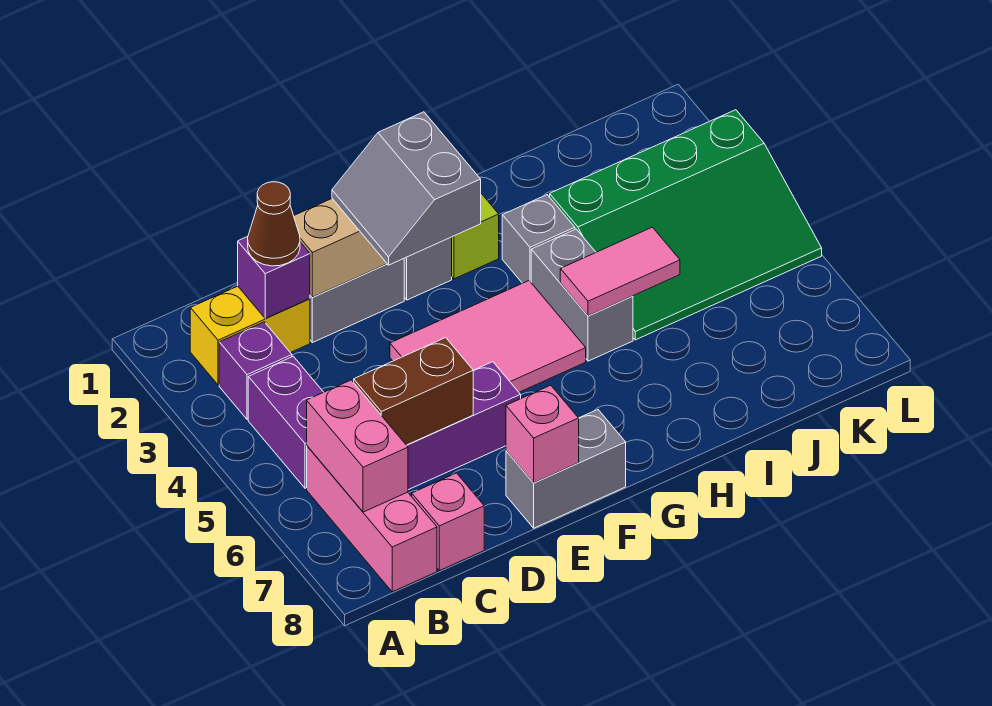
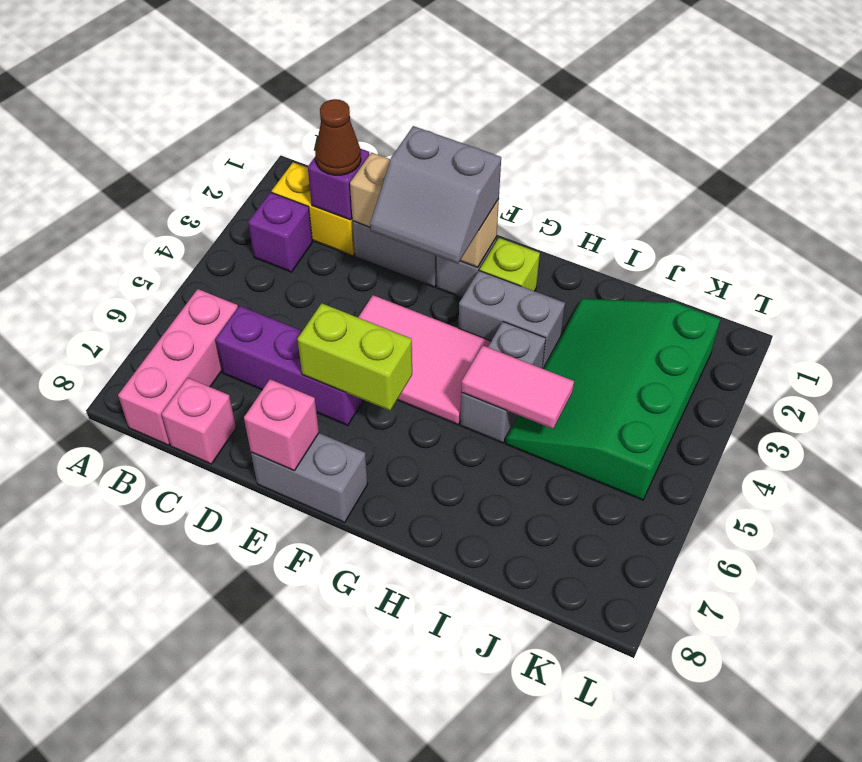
purple brick B4:B5 level 1 -> none
pink brick B6:B7 level 2 -> none
brown brick C6:D6 level 2 -> none
grey slope E2:F3 level 3 top F -> grey slope E2:F3 level 3 top 2
none -> lime brick E6:F6 level 2
grey brick H3 level 1 -> grey brick G3:H3 level 1
green slope I3:L5 level 1 top 3 -> green slope I2:K5 level 1 top K

